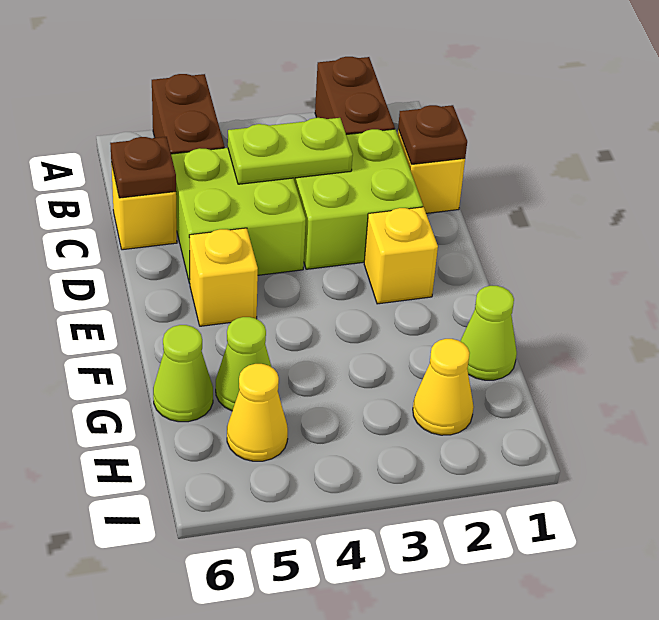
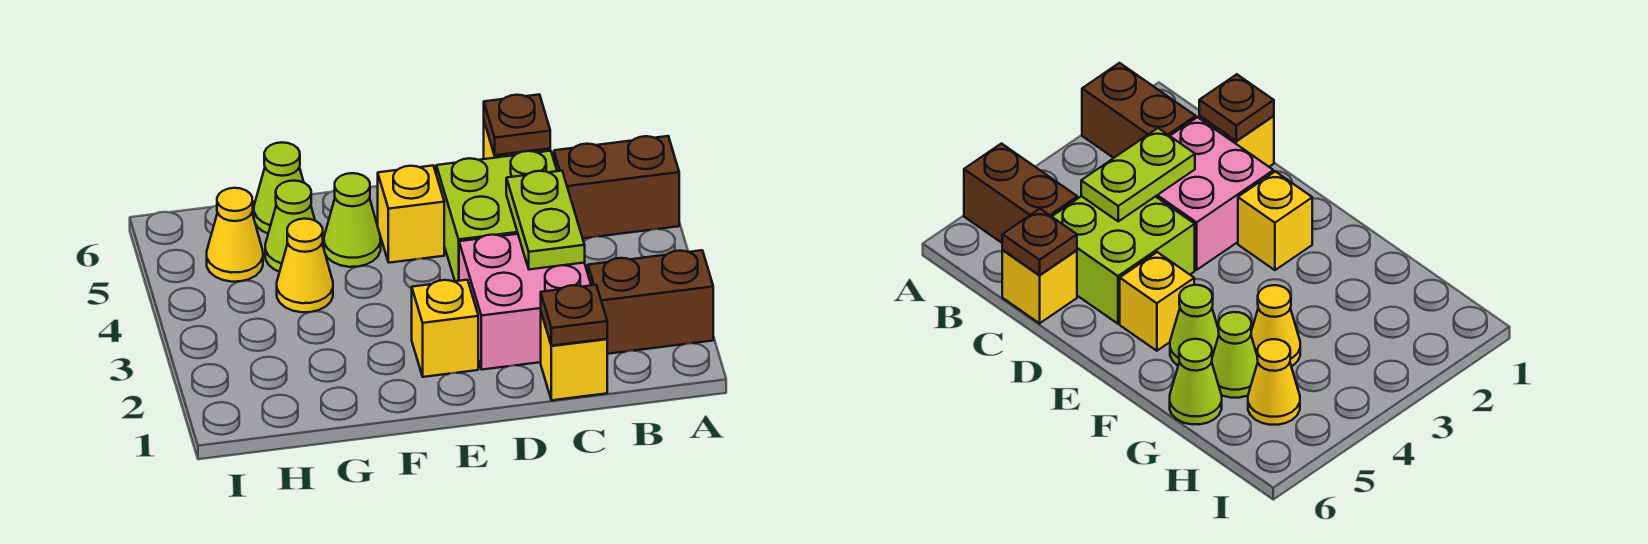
lime brick C2:D3 level 1 -> pink brick C2:D3 level 1
lime cone G1 level 1 -> lime cone F5 level 1
yellow cone H2 level 1 -> yellow cone G4 level 1

